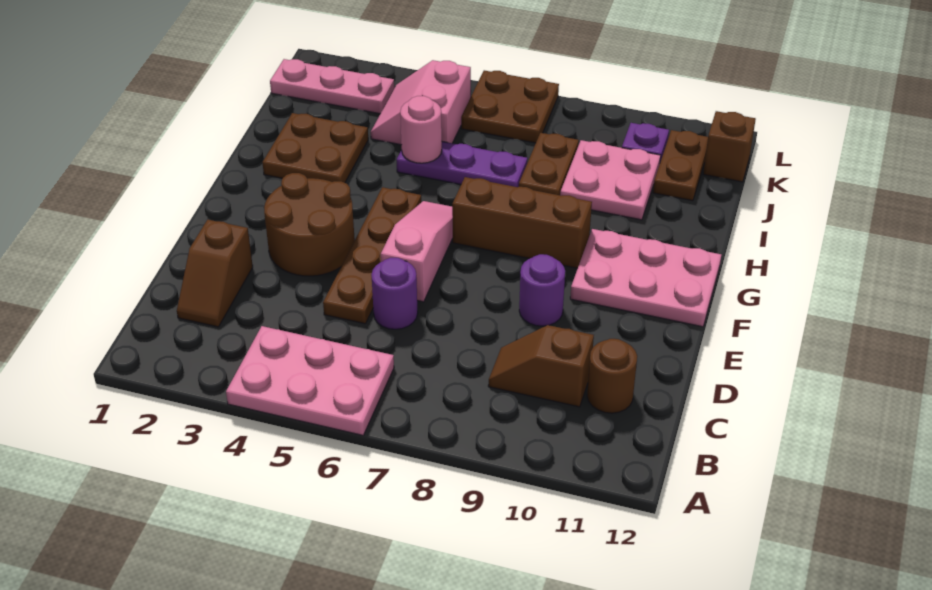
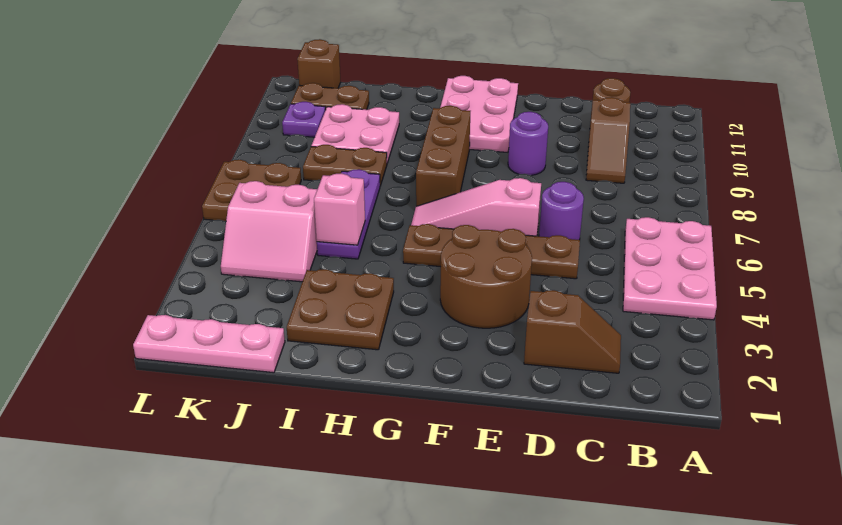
pink round brick I5 level 2 -> pink brick I5 level 2
pink plate K1:K3 level 1 -> pink plate J1:L1 level 1

